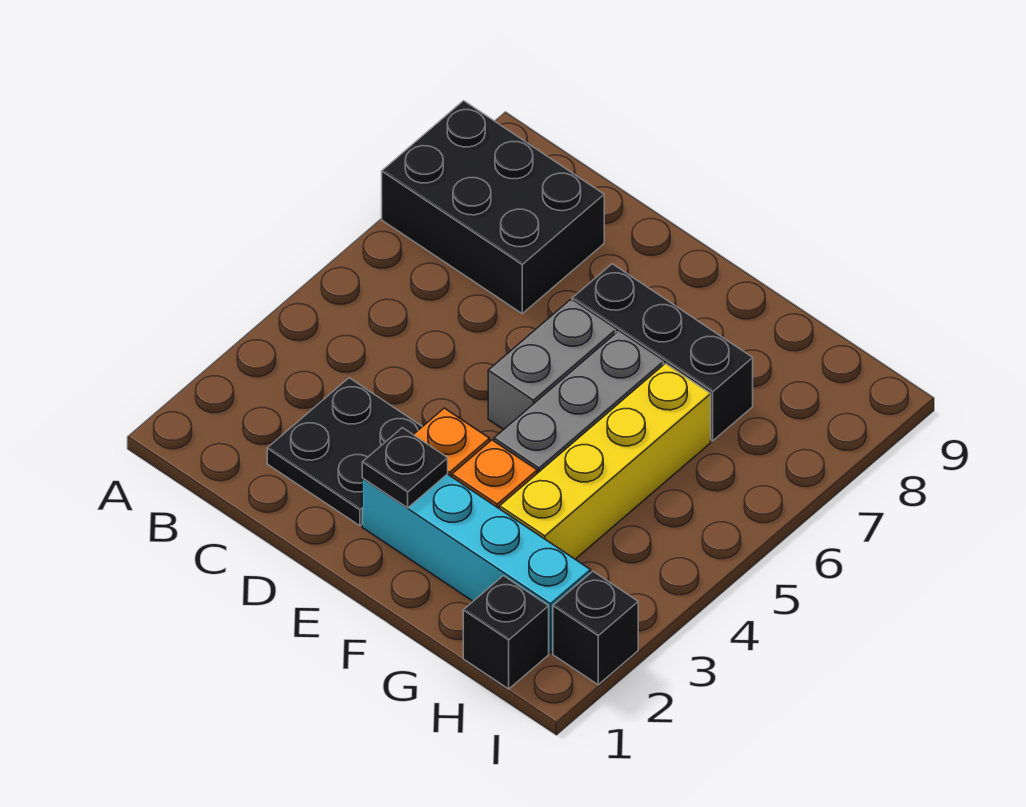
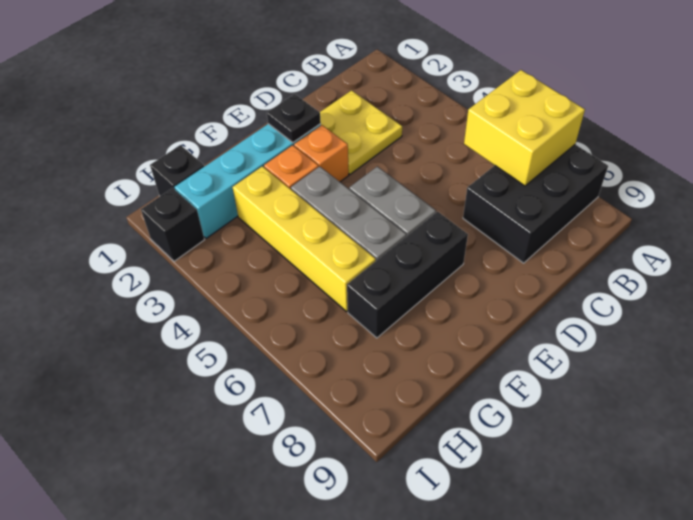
none -> yellow brick A6:B7 level 2
black plate C2:D3 level 1 -> yellow plate C2:D3 level 1

